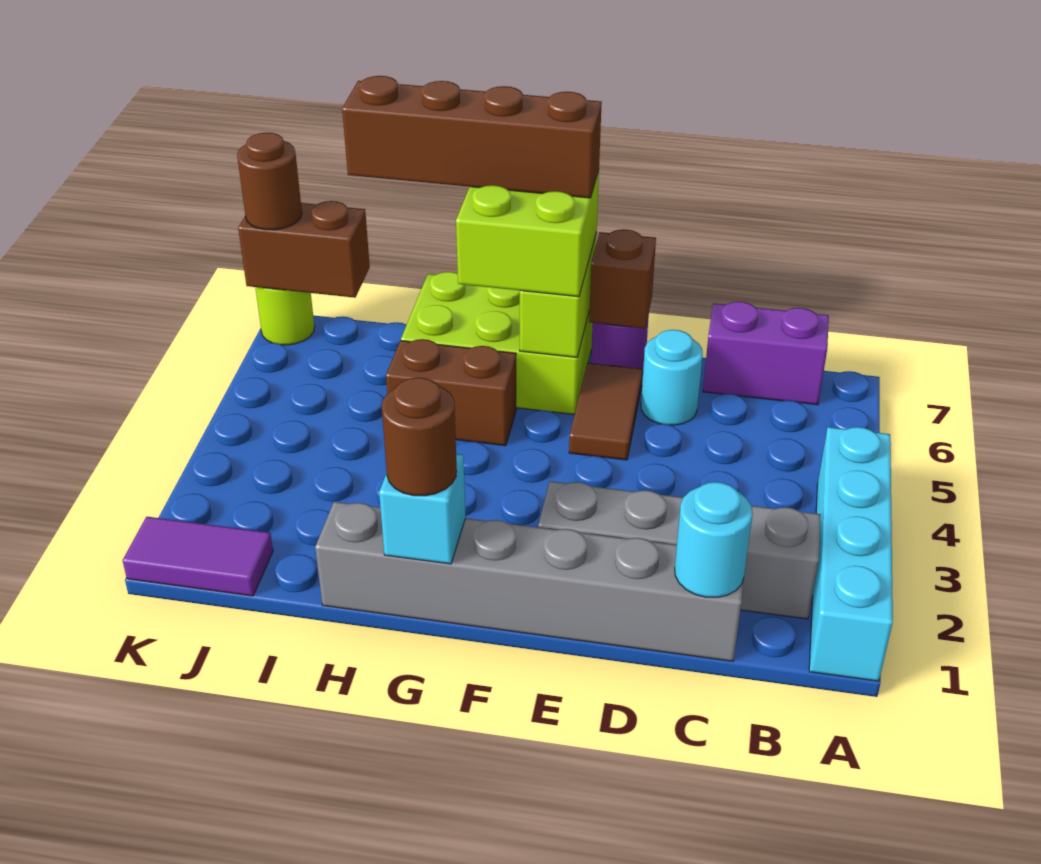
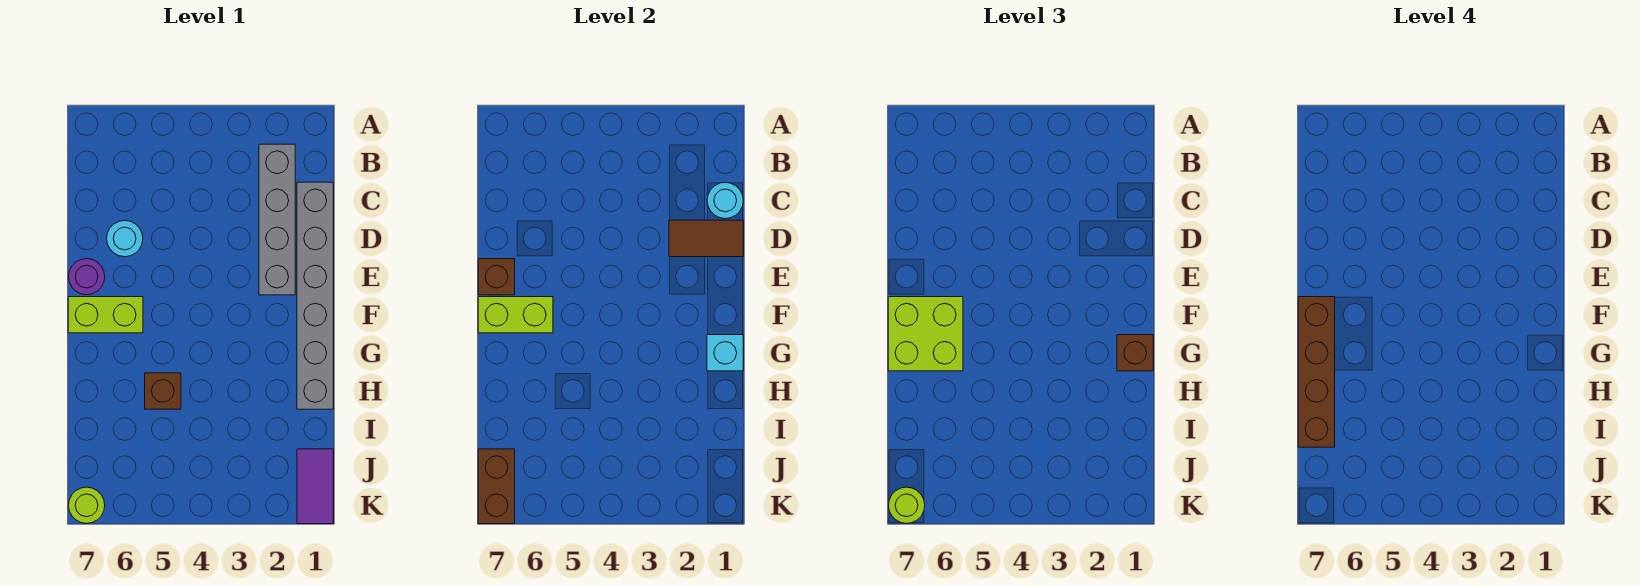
cyan brick A1:A4 level 1 -> none
purple brick B7:C7 level 1 -> none
brown tile E5:E6 level 1 -> brown tile D1:D2 level 2
lime brick F6:H7 level 1 -> lime brick F6:F7 level 1
brown round brick G1 level 3 -> brown brick G1 level 3
brown brick G5:H5 level 1 -> brown brick H5 level 1
brown round brick K7 level 3 -> lime round brick K7 level 3

